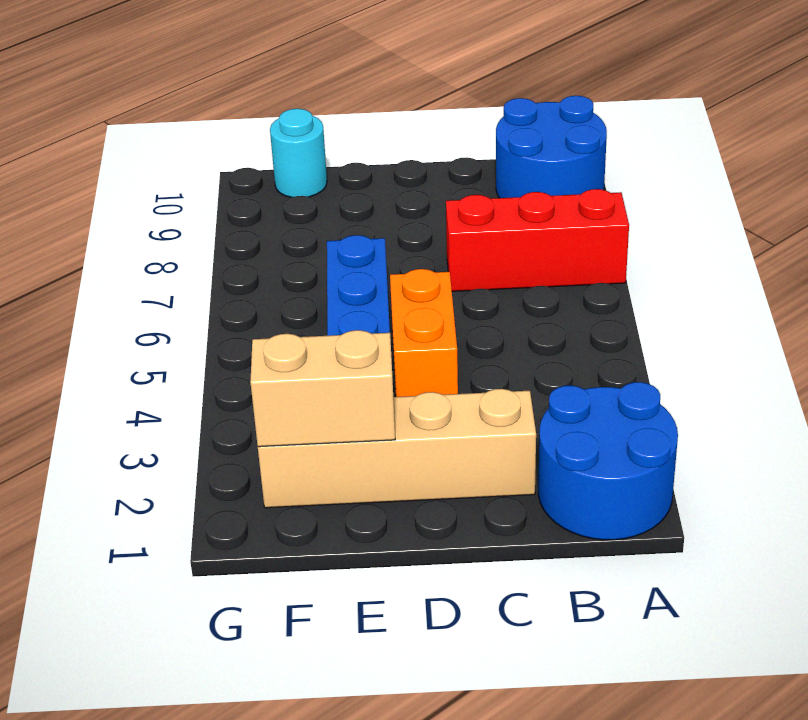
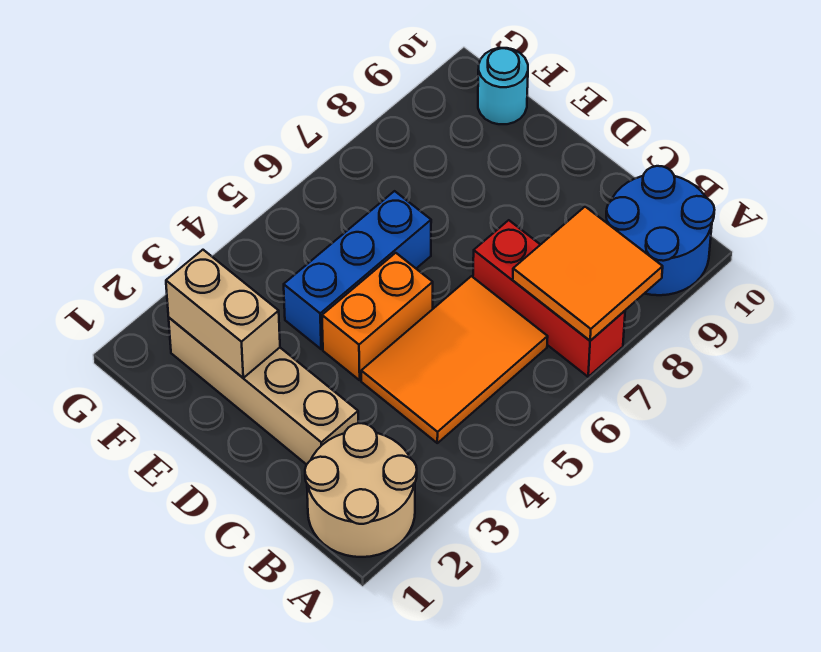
blue round brick A1:B2 level 1 -> tan round brick A1:B2 level 1
none -> orange tile A7:B8 level 2
none -> orange tile B4:C6 level 1

